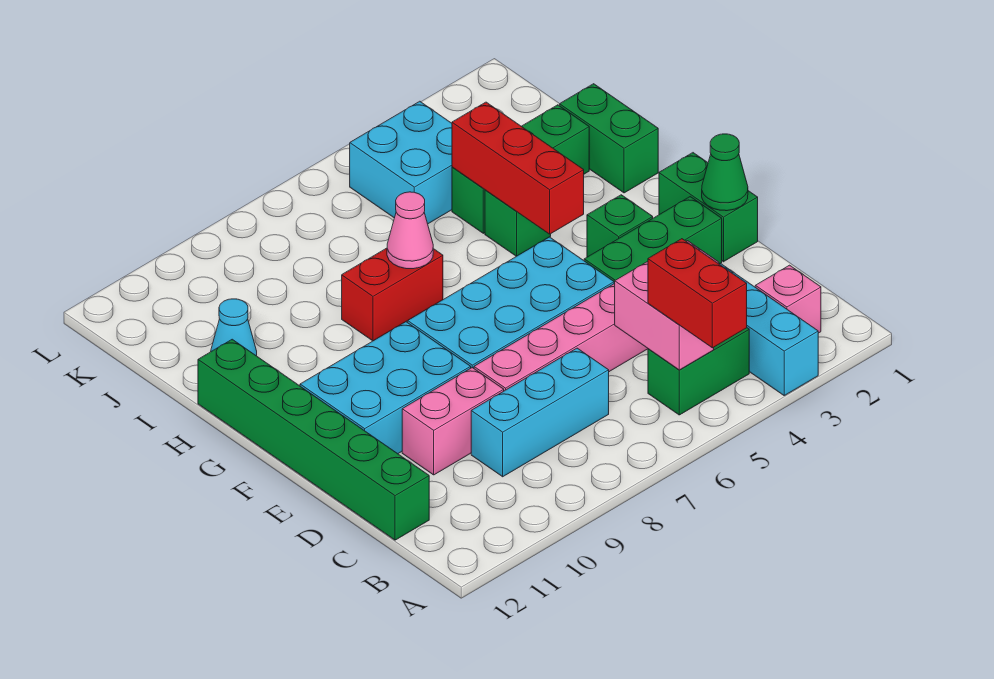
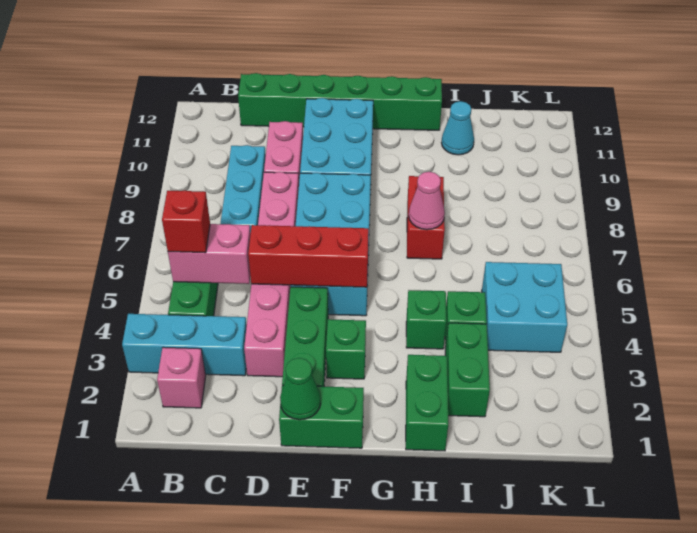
red brick A5:B5 level 3 -> red brick B5 level 3
red brick G4:I4 level 2 -> red brick D5:F5 level 2
green brick H1:I1 level 1 -> green brick H1:H2 level 1

